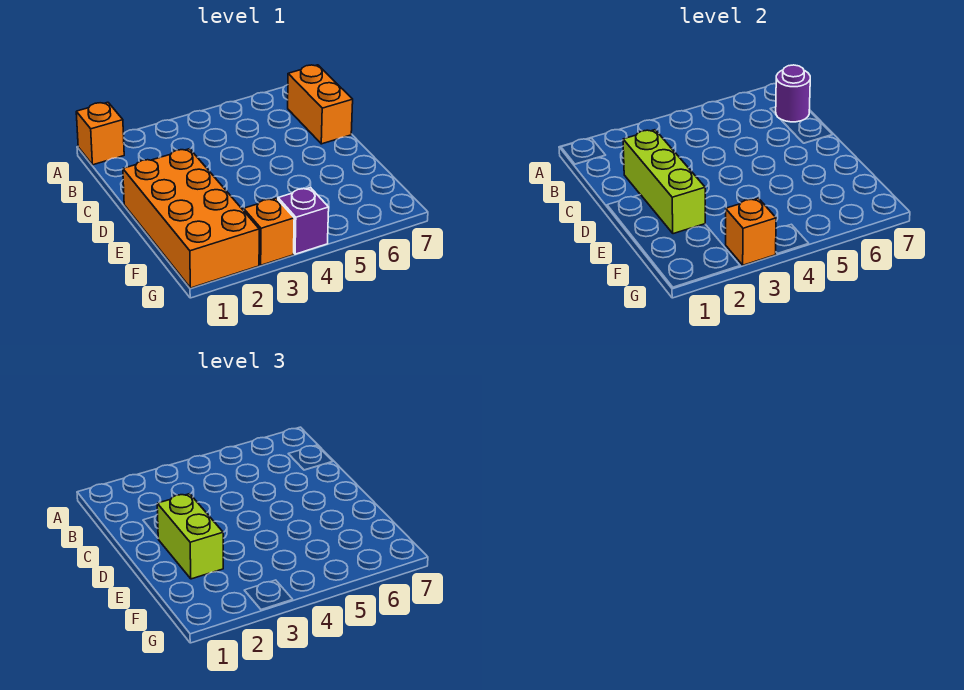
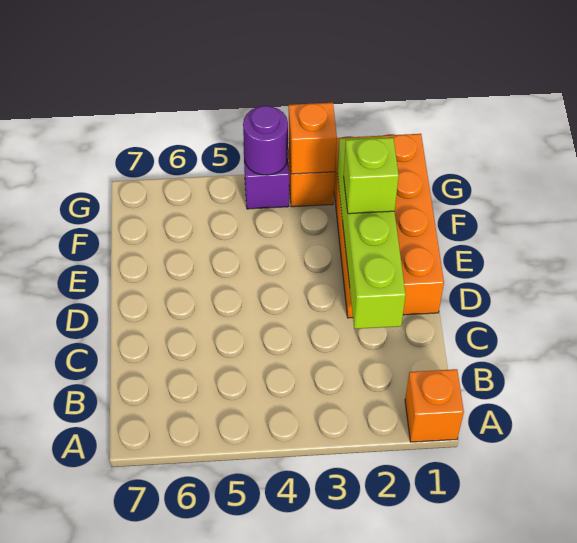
orange brick B7:C7 level 1 -> none
purple round brick B7 level 2 -> purple round brick G4 level 2
lime brick C2:E2 level 2 -> lime brick C2:F2 level 2
lime brick D2:E2 level 3 -> lime brick E2 level 3

